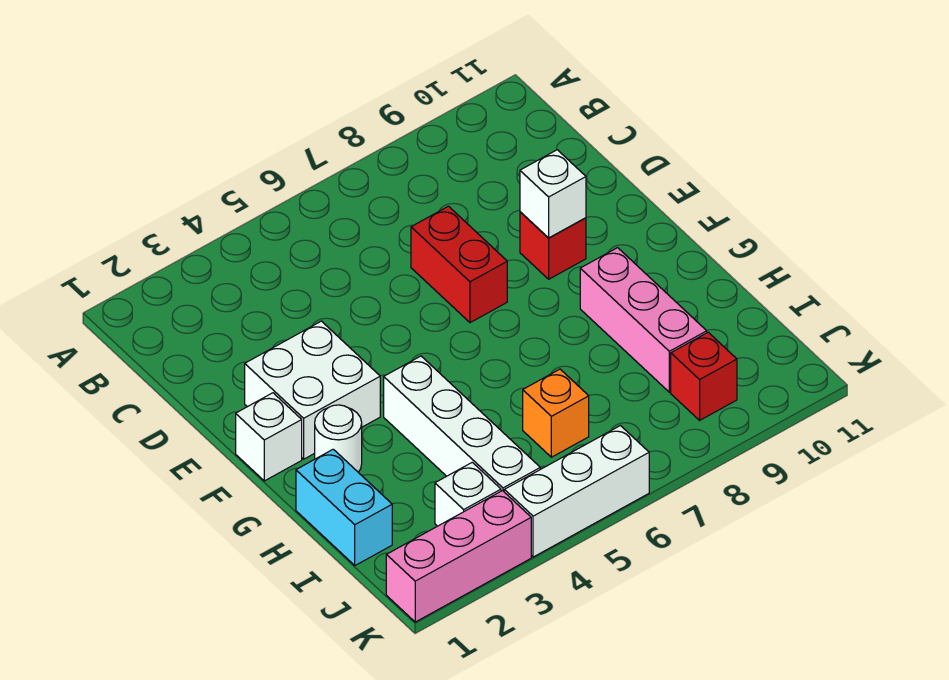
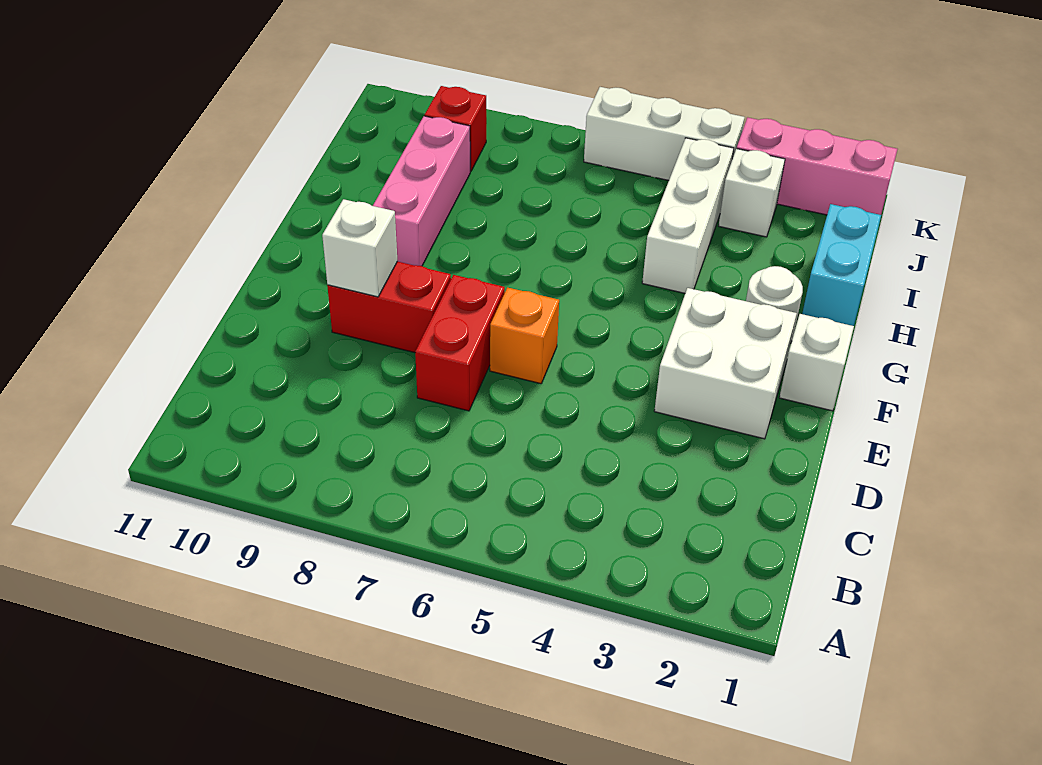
red brick E9 level 1 -> red brick E8:E9 level 1
white brick G4:J4 level 1 -> white brick H4:J4 level 1
orange brick I6 level 1 -> orange brick E6 level 1

